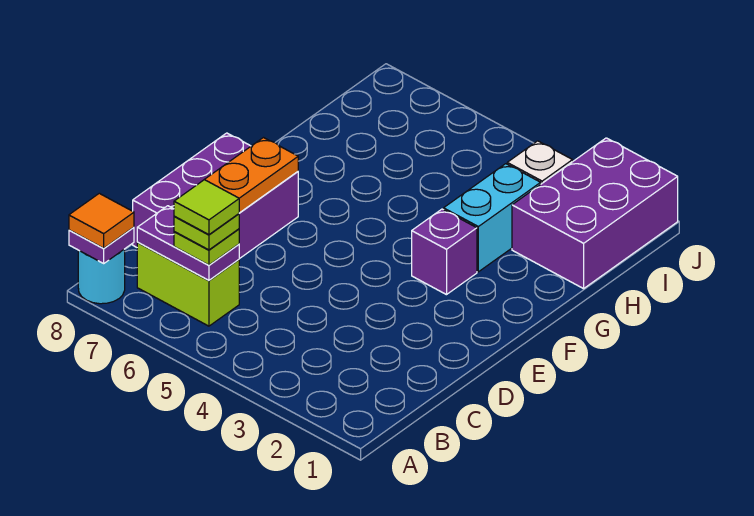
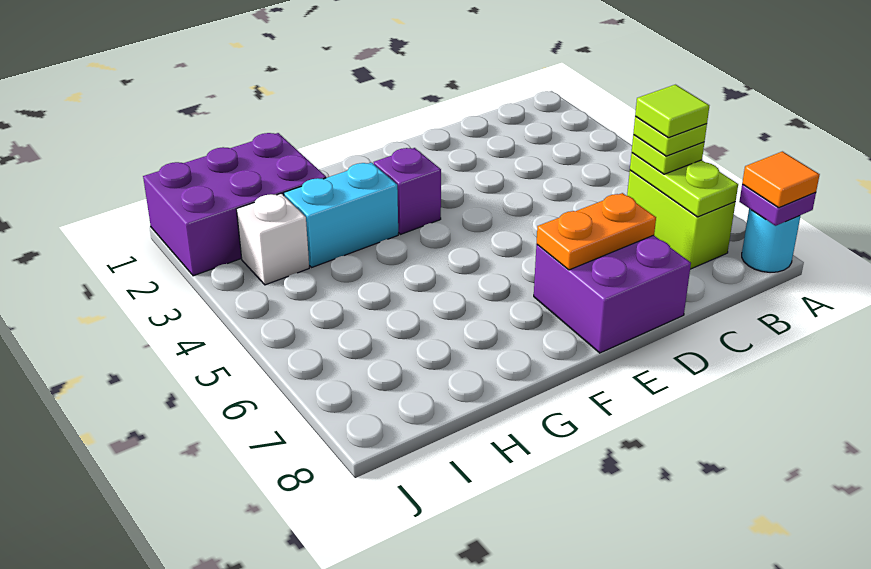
purple plate B6:B7 level 2 -> lime plate B6:B7 level 2
purple brick C7:E8 level 1 -> purple brick D7:E8 level 1

